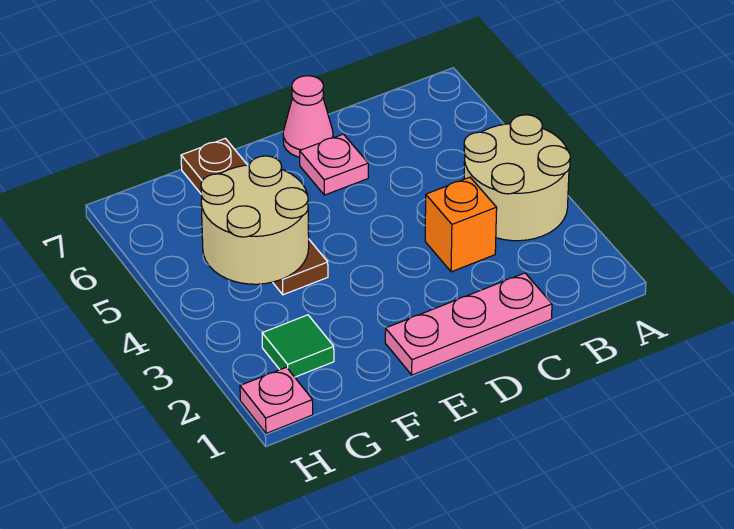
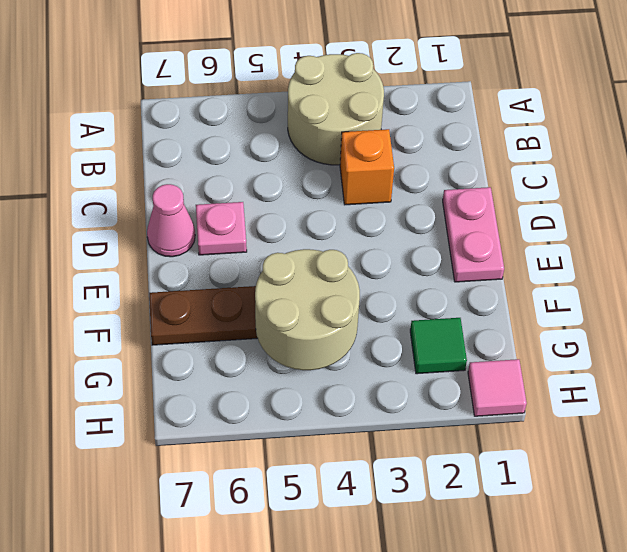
pink plate C1:E1 level 1 -> pink plate D1:E1 level 1
pink plate H1 level 1 -> pink tile H1 level 1

